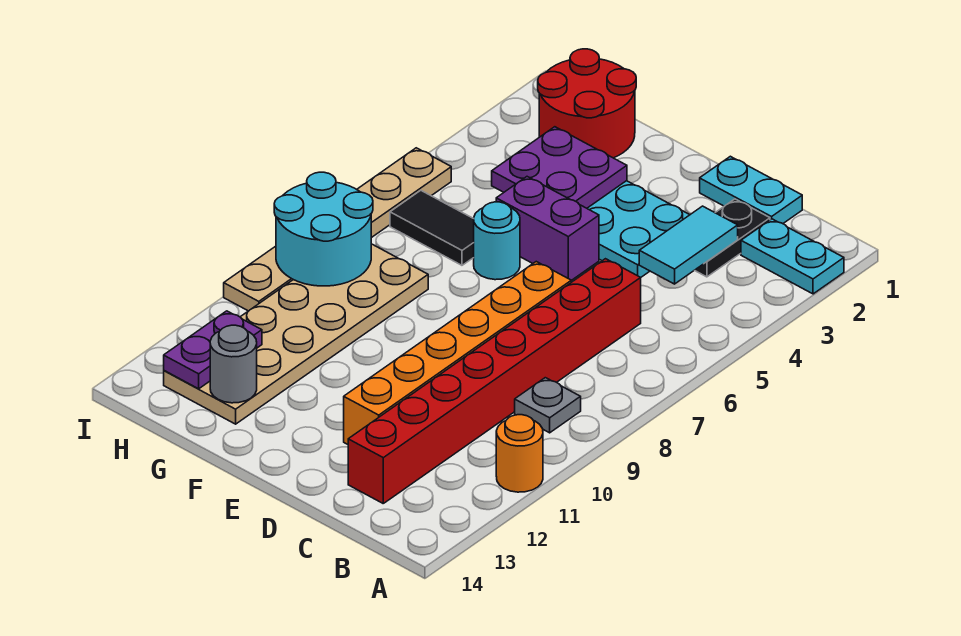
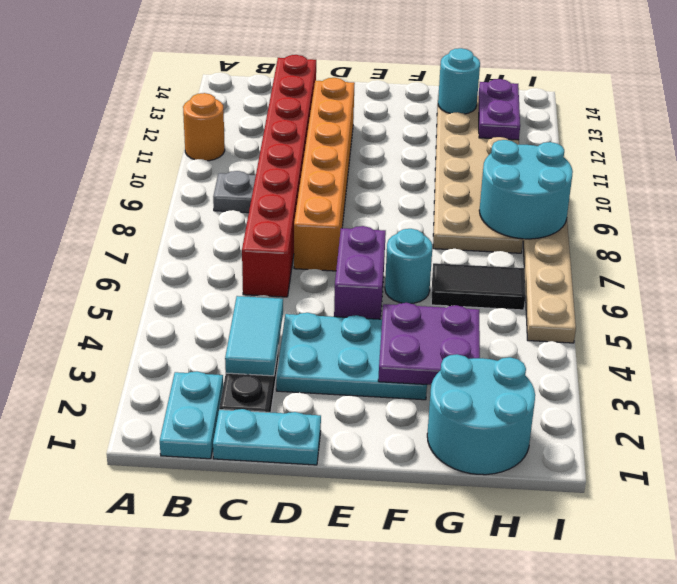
cyan plate A2:B2 level 1 -> cyan plate B1:B2 level 1
purple brick E5:F5 level 1 -> purple brick E5:E6 level 1
red round brick G1:H2 level 1 -> cyan round brick G1:H2 level 1
grey round brick G13 level 2 -> cyan round brick G13 level 2

